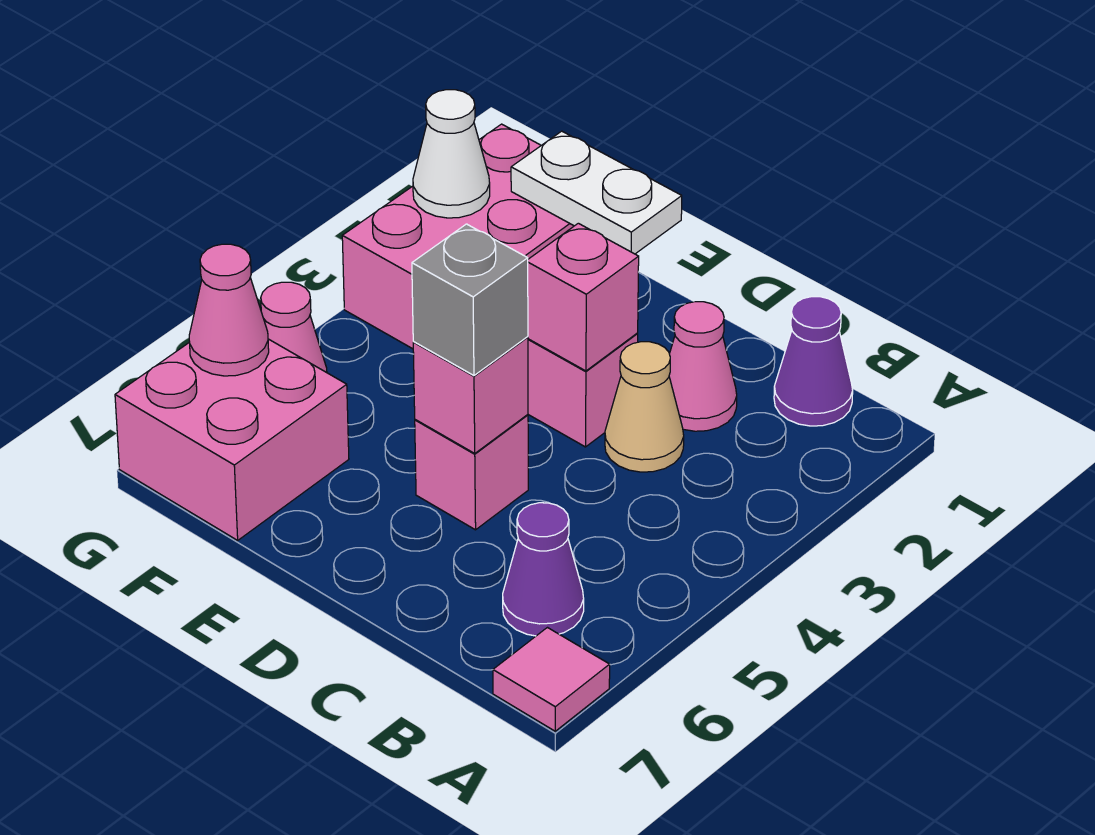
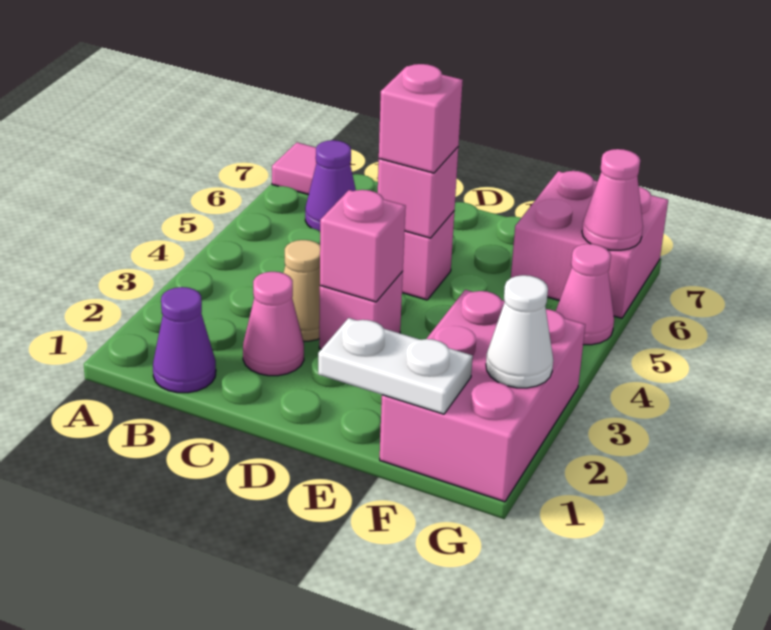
grey brick D5 level 3 -> pink brick D5 level 3

